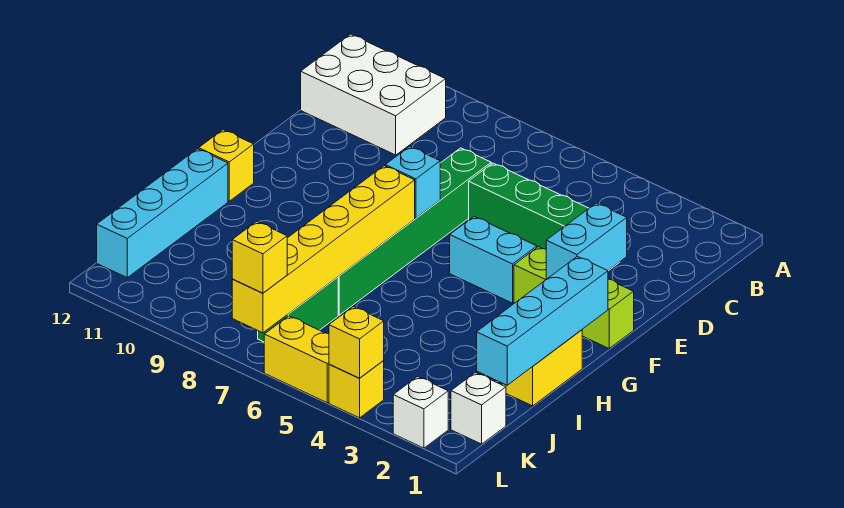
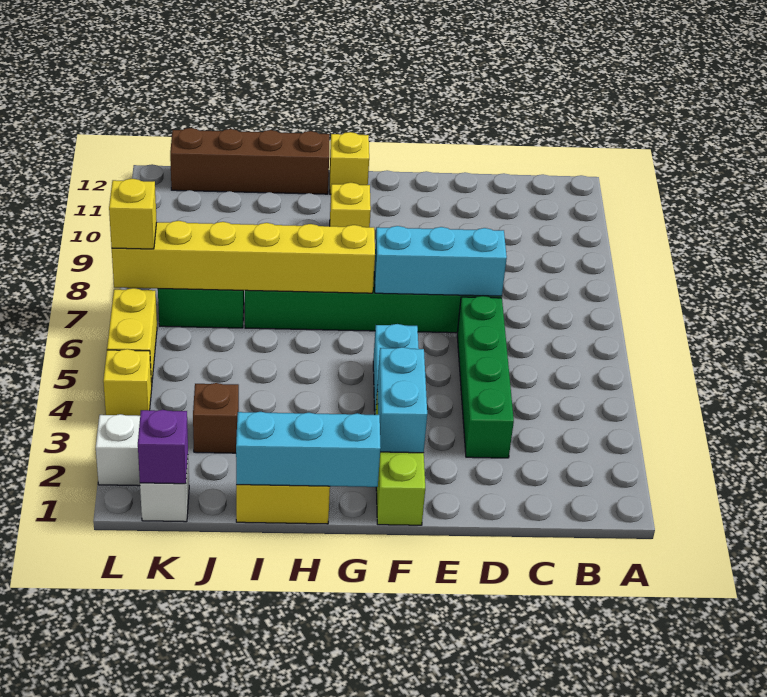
white brick B10:C12 level 1 -> none
cyan brick E2:F2 level 2 -> cyan brick F2:F3 level 2
cyan brick F7 level 2 -> cyan brick D7:F7 level 2
cyan brick G1:J1 level 2 -> cyan brick G1:I1 level 2
cyan brick H12:K12 level 1 -> brown brick H12:K12 level 1
none -> brown brick J3 level 1
none -> purple brick K1 level 2
yellow brick L4 level 2 -> yellow brick G10 level 1

